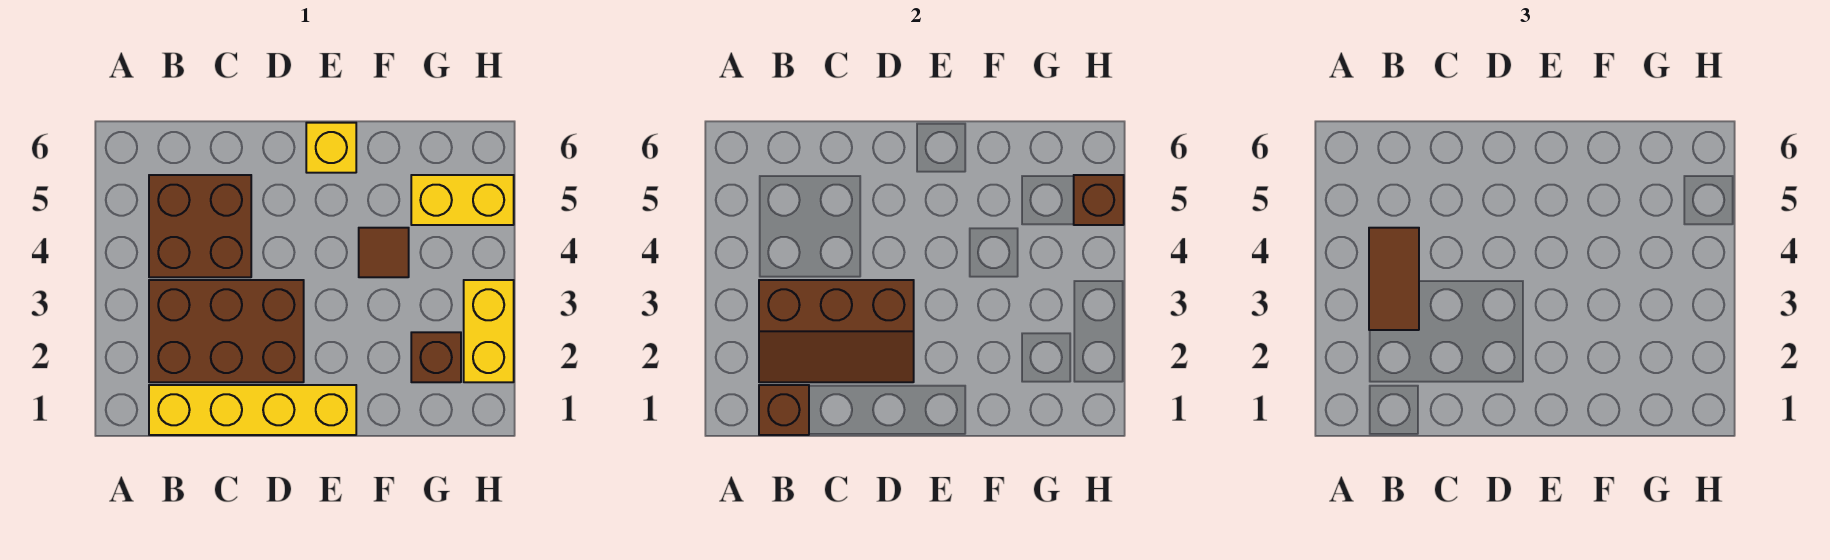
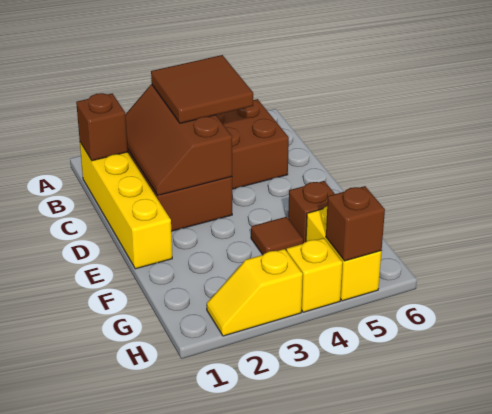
brown tile B3:B4 level 3 -> brown tile B3:C4 level 3
yellow brick E6 level 1 -> yellow brick H4 level 1
brown brick G2 level 1 -> brown brick F5 level 1
yellow brick H2:H3 level 1 -> yellow slope H2:H3 level 1 top 3

